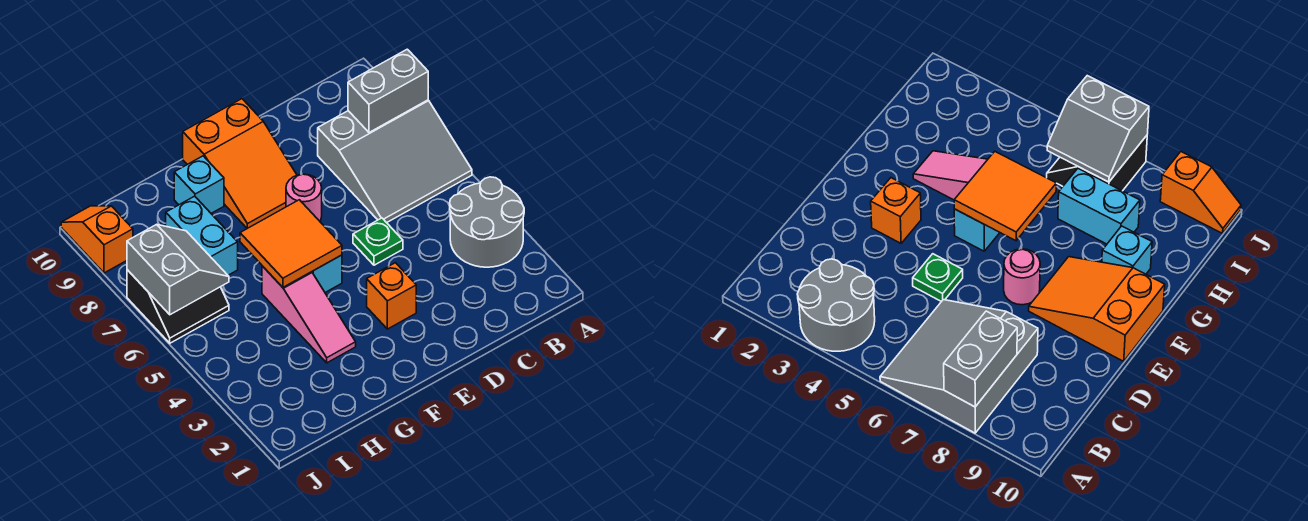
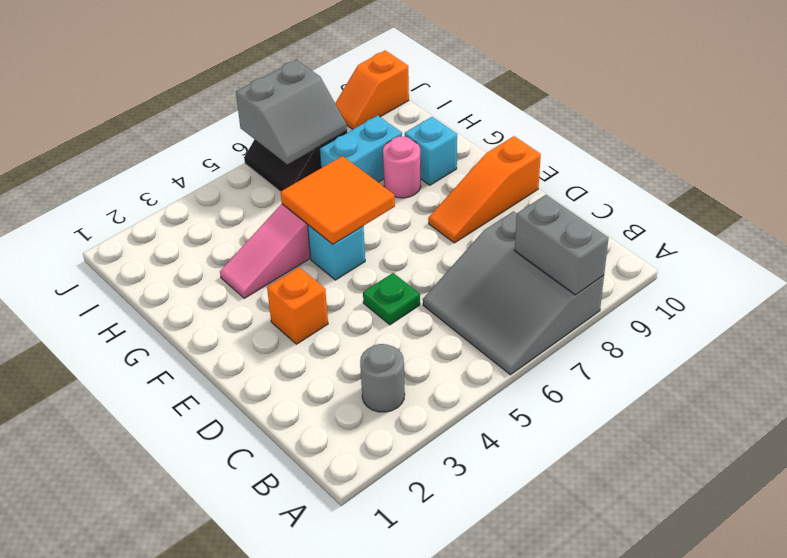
grey round brick A3:B4 level 1 -> grey round brick B3 level 1
pink round brick E7 level 1 -> pink round brick G8 level 1
orange slope E8:F10 level 1 top 10 -> orange slope E8:E10 level 1 top 10
orange slope J9:J10 level 1 top 9 -> orange slope J9:J10 level 1 top 10

